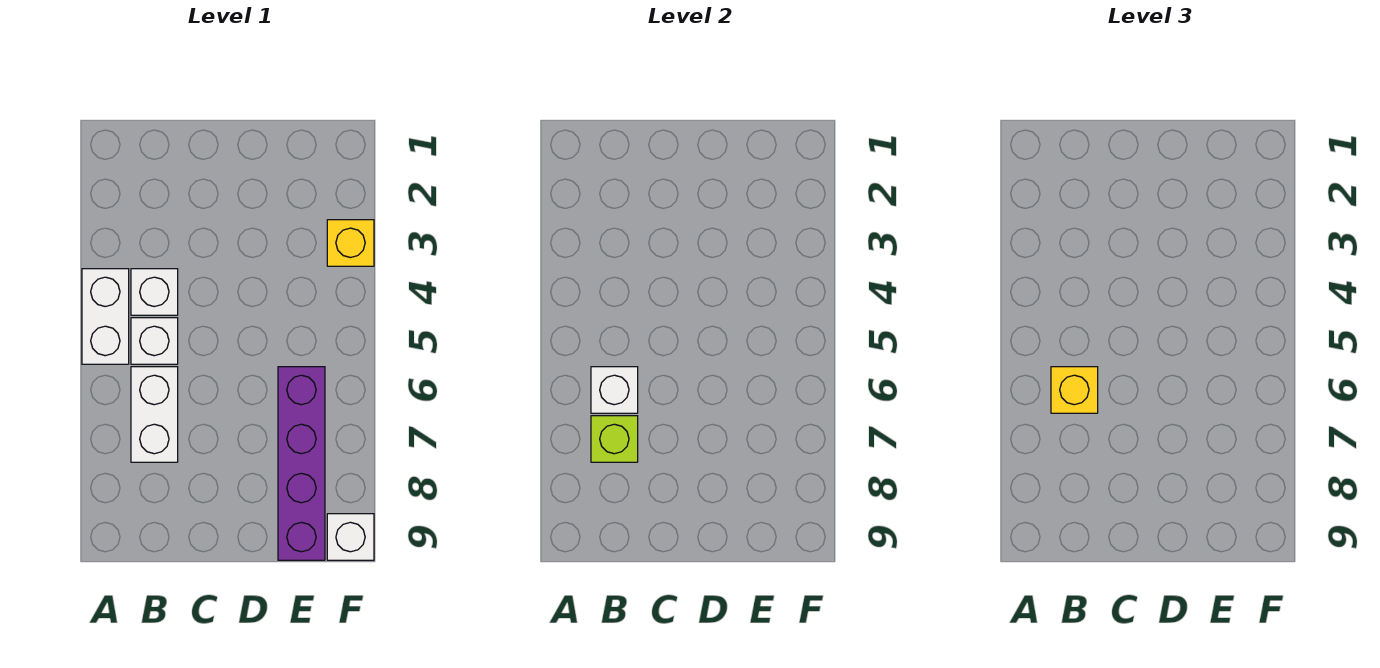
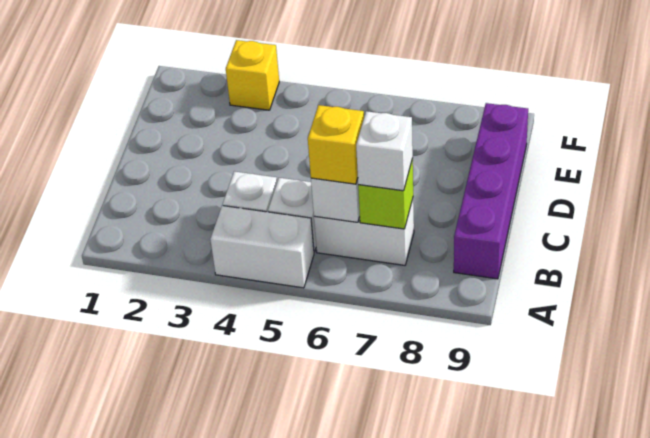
purple brick E6:E9 level 1 -> purple brick B9:E9 level 1
white brick F9 level 1 -> white brick B7 level 3

